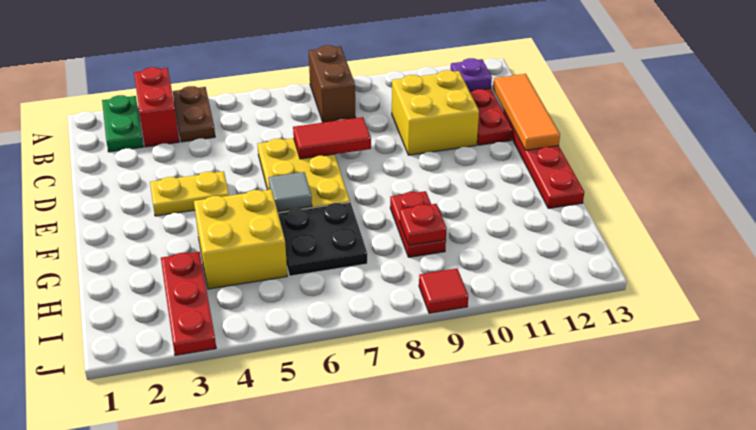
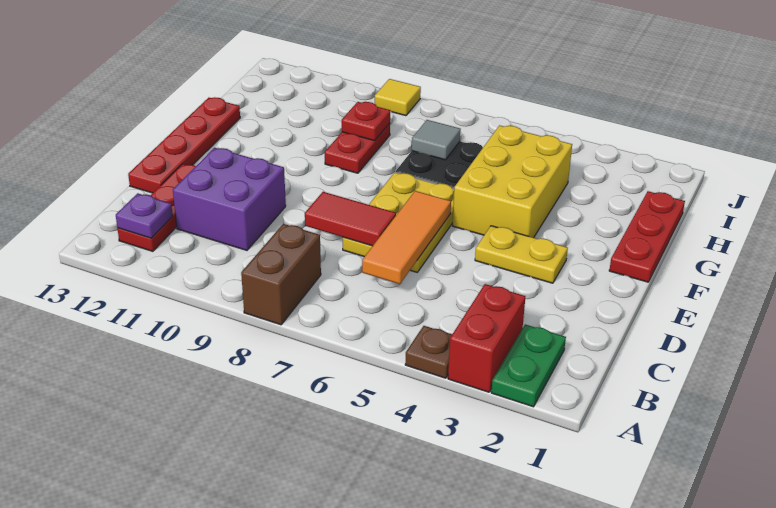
brown plate A4:B4 level 1 -> brown plate A4 level 1
yellow brick C10:D11 level 1 -> purple brick C10:D11 level 1
orange tile C13:E13 level 2 -> orange tile C6:E6 level 2
grey tile F6 level 2 -> grey tile H7 level 2
yellow brick G4:H5 level 1 -> yellow brick F4:H5 level 1
red plate H3:J3 level 1 -> red plate F1:H1 level 1
red tile J9 level 1 -> yellow tile J9 level 1

